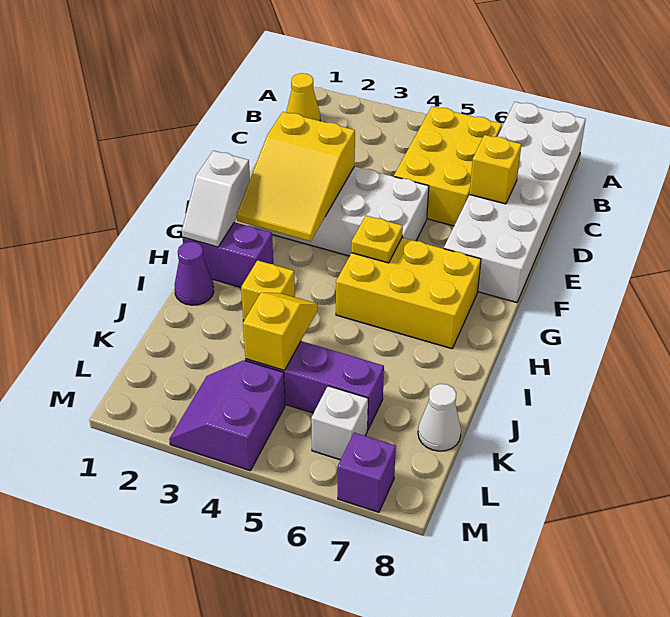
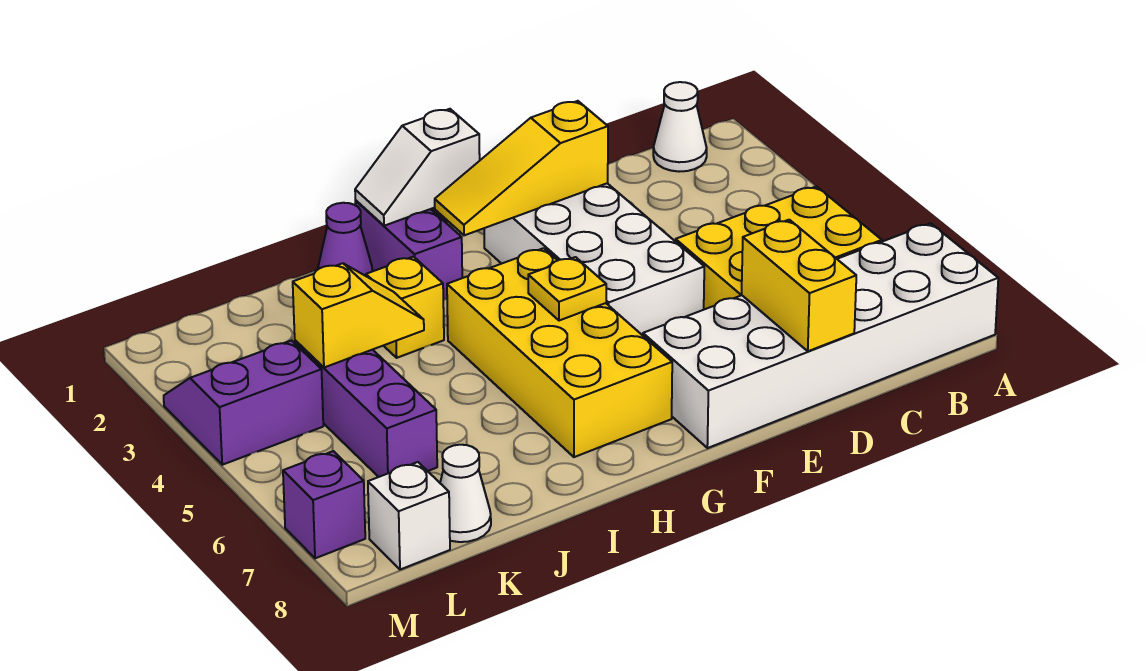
yellow cone B1 level 1 -> white cone B1 level 1
yellow brick D7 level 2 -> yellow brick D7:D8 level 2
yellow slope E2:G3 level 2 top E -> yellow slope E2:G2 level 2 top E
yellow brick G5:H7 level 1 -> yellow brick G4:H7 level 1
white brick L6 level 1 -> white brick L8 level 1

